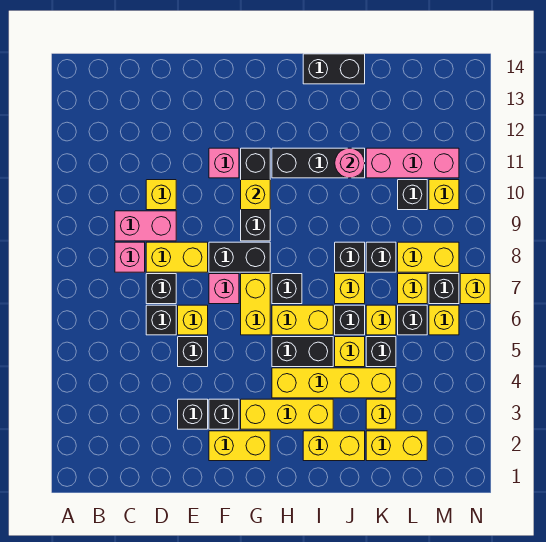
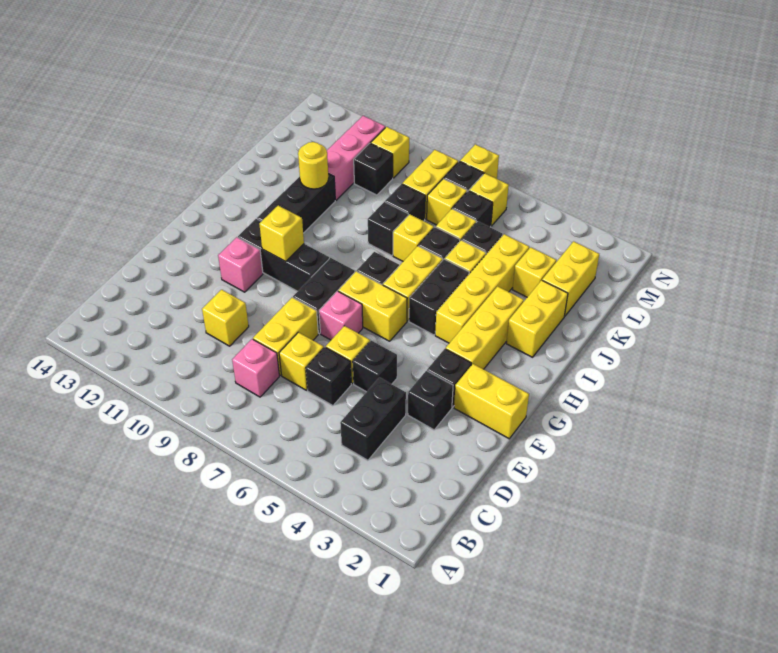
pink brick C9:D9 level 1 -> none
black brick D7 level 1 -> yellow brick D7 level 1
yellow brick F2:G2 level 1 -> yellow brick F1:F2 level 1
black brick I14:J14 level 1 -> black brick C4:D4 level 1
pink round brick J11 level 2 -> yellow round brick J11 level 2

